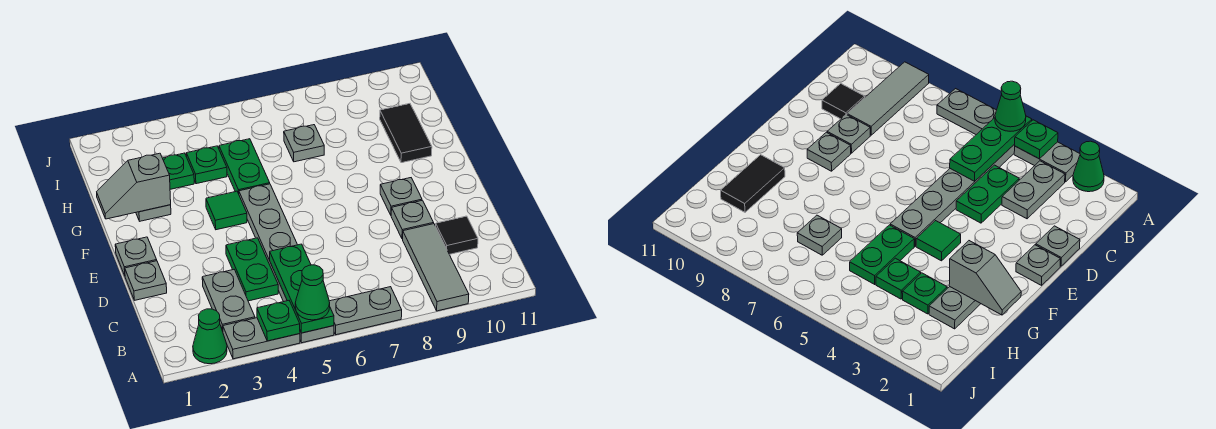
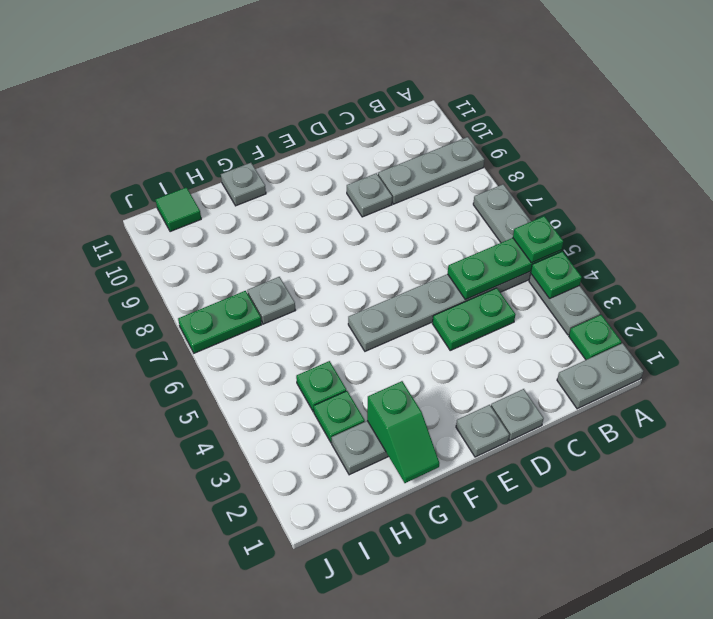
green cone A2 level 1 -> green plate A2 level 1
green cone A5 level 3 -> green plate A5 level 3
grey tile A9:C9 level 1 -> grey plate A9:C9 level 1
grey plate B3:C3 level 1 -> grey plate A1:B1 level 1
black tile C10 level 1 -> none
grey plate E9 level 1 -> grey plate G11 level 1
green tile F4 level 1 -> green tile I11 level 1
grey slope G1:G2 level 2 top 2 -> green slope G1:G2 level 2 top 2
green plate G5:H5 level 1 -> green plate I7:J7 level 1
black tile G10:H10 level 1 -> none

